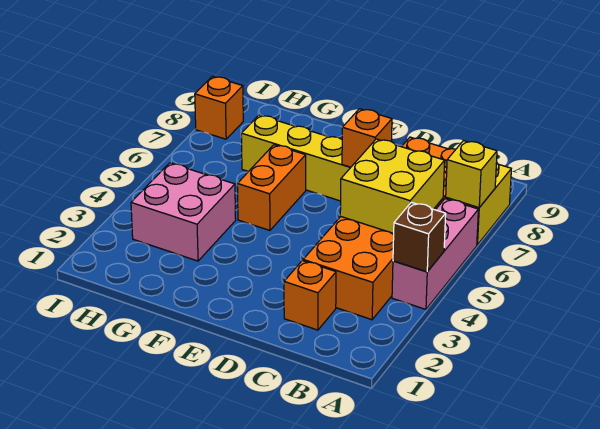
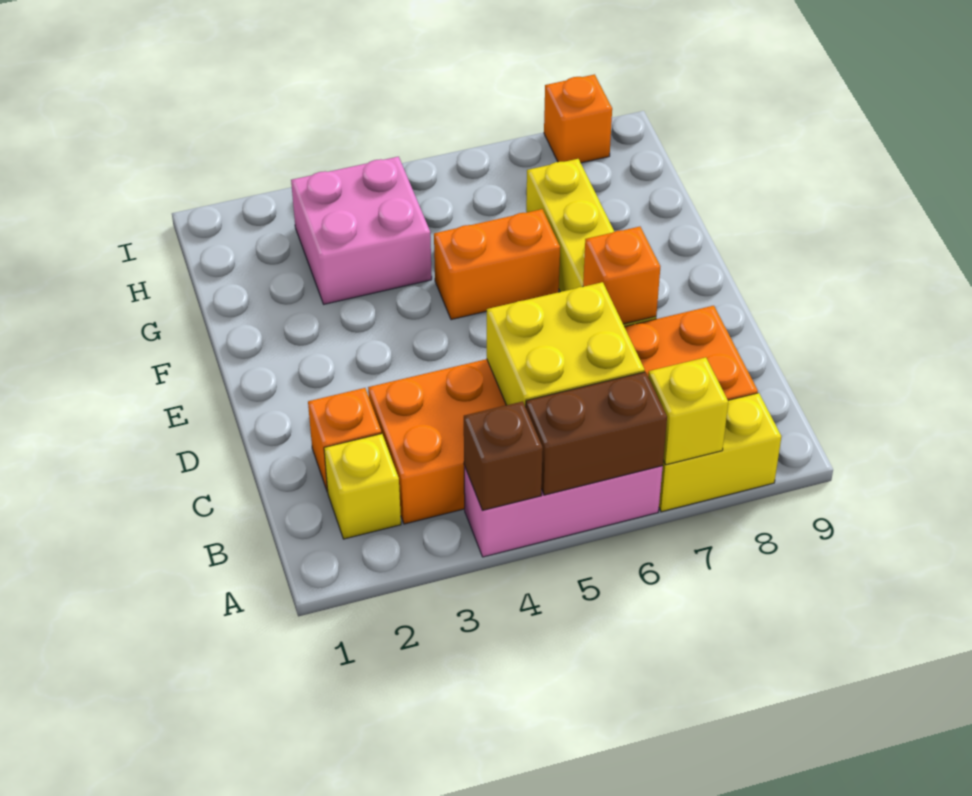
none -> brown brick A5:A6 level 2
none -> yellow brick B2 level 1

